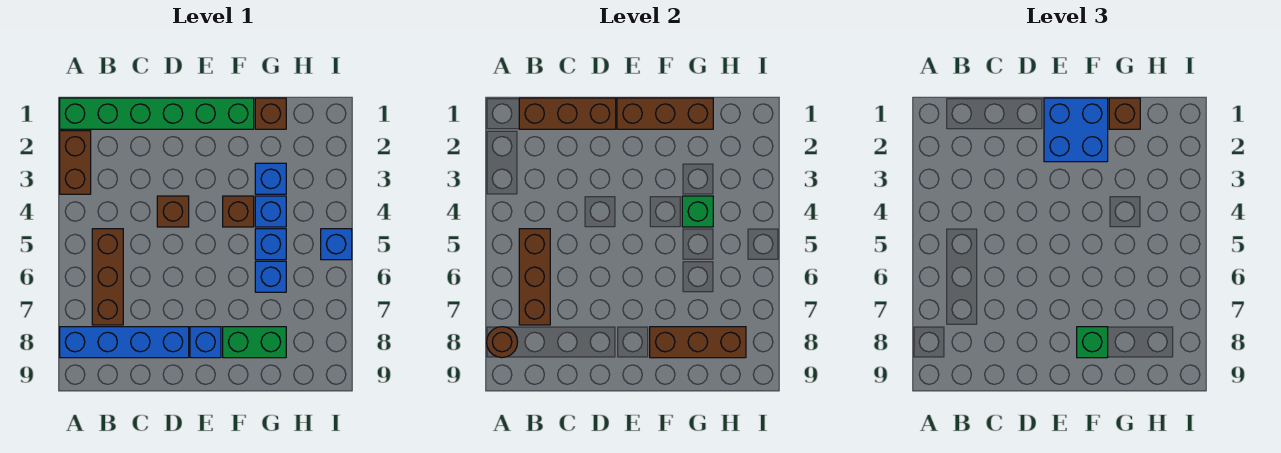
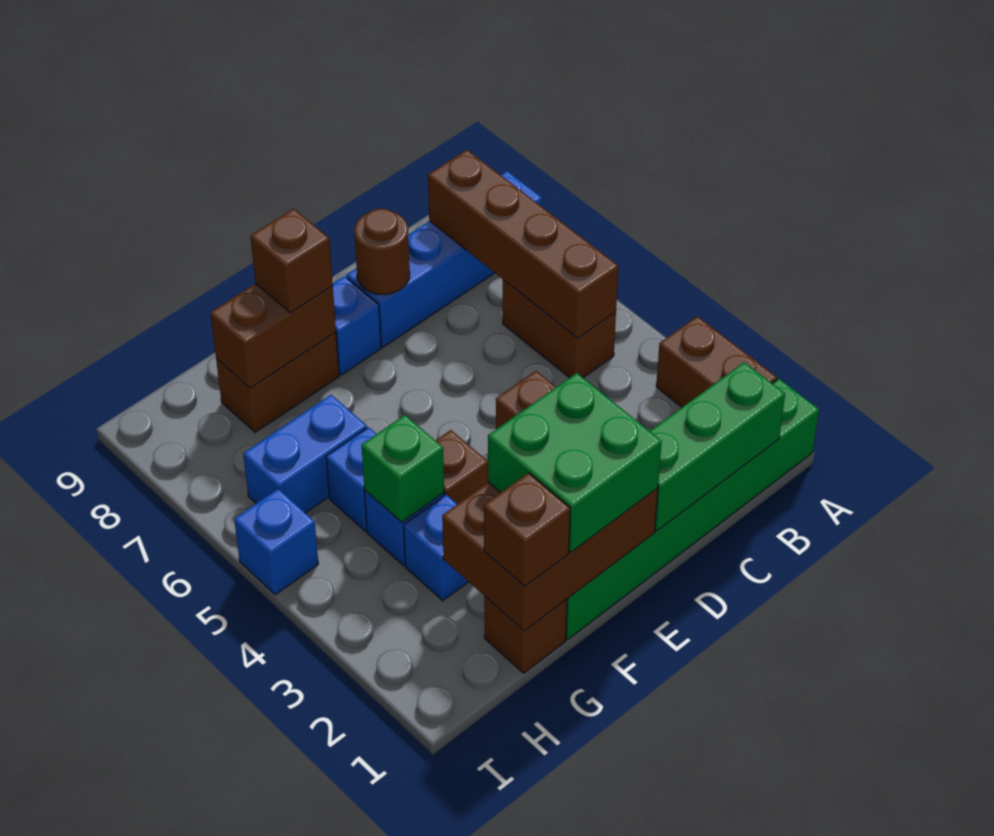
brown round brick A8 level 2 -> brown round brick D8 level 2
brown brick B1:D1 level 2 -> green brick B1:D1 level 2
brown brick B5:B7 level 1 -> brown brick B5:B6 level 1
brown brick B5:B7 level 2 -> brown brick B5:B8 level 2
brown brick E1:G1 level 2 -> brown brick E1:G2 level 2
blue brick E1:F2 level 3 -> green brick E1:F2 level 3
green brick F8:G8 level 1 -> brown brick F8:G8 level 1
brown brick F8:H8 level 2 -> brown brick F8:G8 level 2
green brick F8 level 3 -> brown brick F8 level 3
blue brick G6 level 1 -> blue brick G6:H6 level 1

